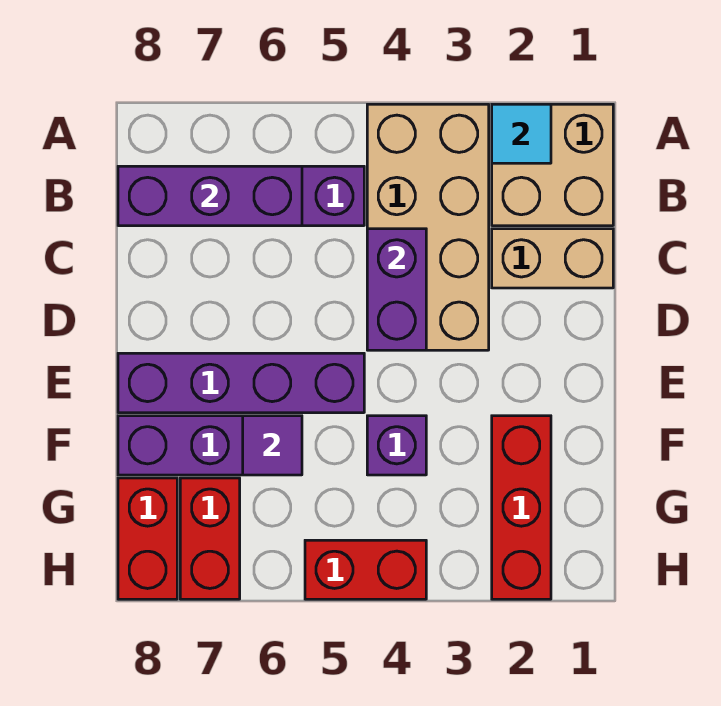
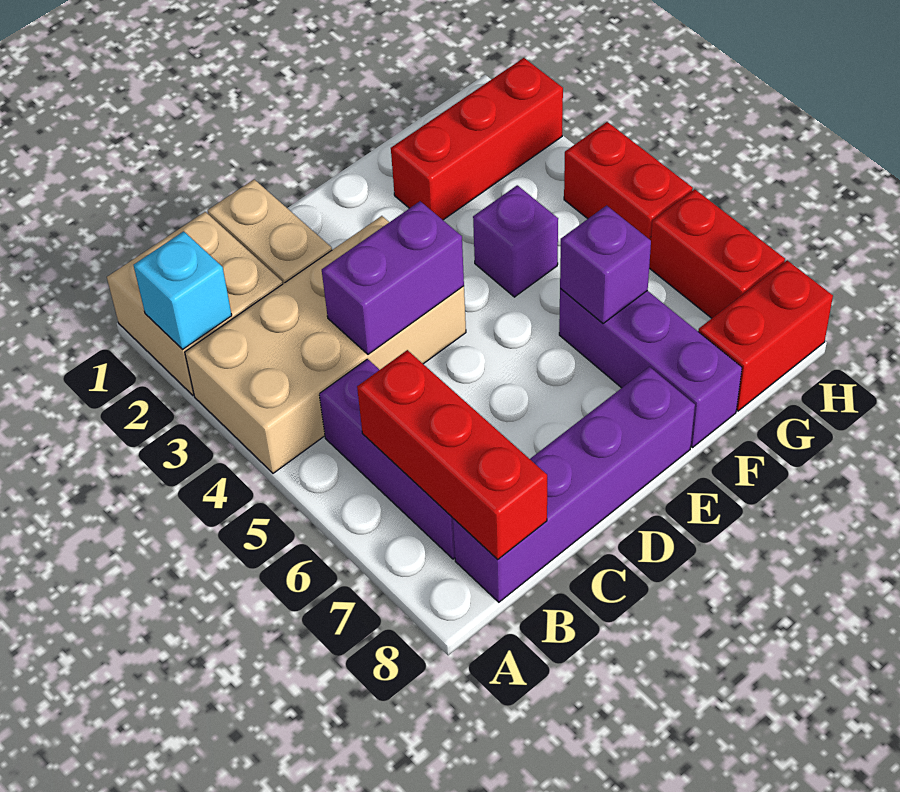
cyan tile A2 level 2 -> cyan brick A2 level 2
purple brick B6:B8 level 2 -> red brick B6:B8 level 2
purple brick E5:E8 level 1 -> purple brick B8:E8 level 1
purple tile F6 level 2 -> purple brick F6 level 2
red brick G7:H7 level 1 -> red brick H6:H7 level 1

